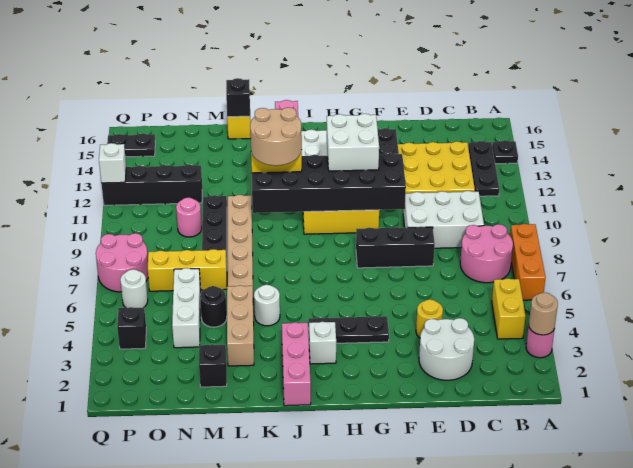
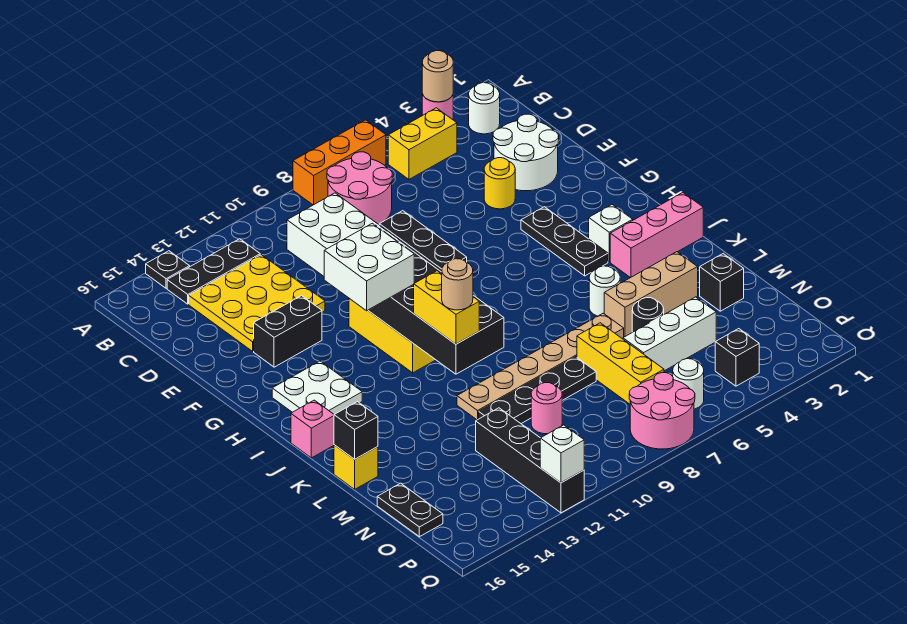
none -> white round brick B2 level 1
tan round brick J10:K11 level 4 -> tan round brick K11 level 4
black plate P15:Q15 level 1 -> black plate N16:O16 level 1

